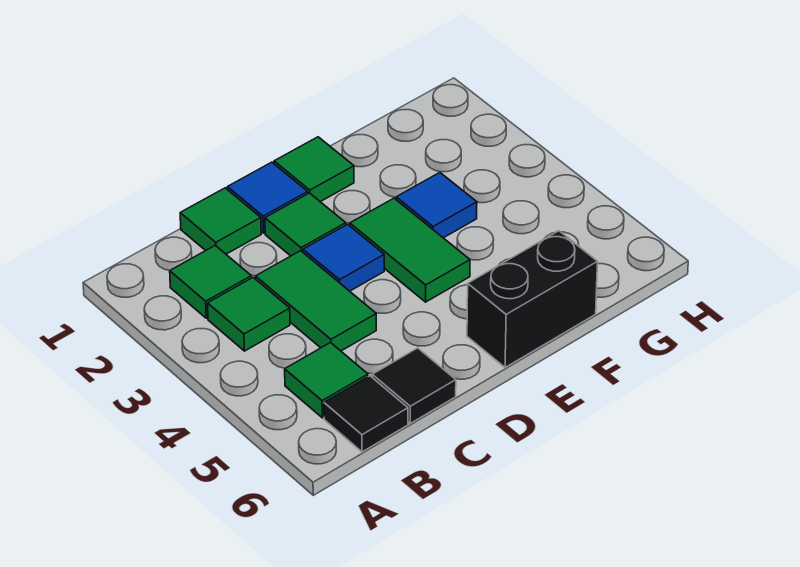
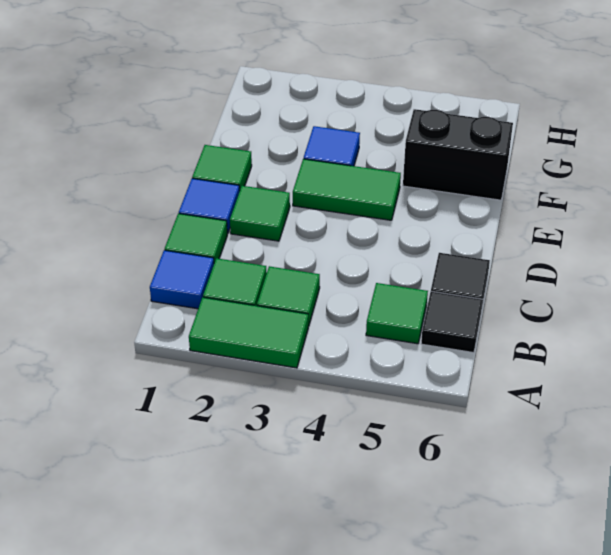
green tile C3:C4 level 1 -> green tile A2:A3 level 1
blue tile D3 level 1 -> blue tile B1 level 1
black brick E6:F6 level 1 -> black brick F5:F6 level 1

